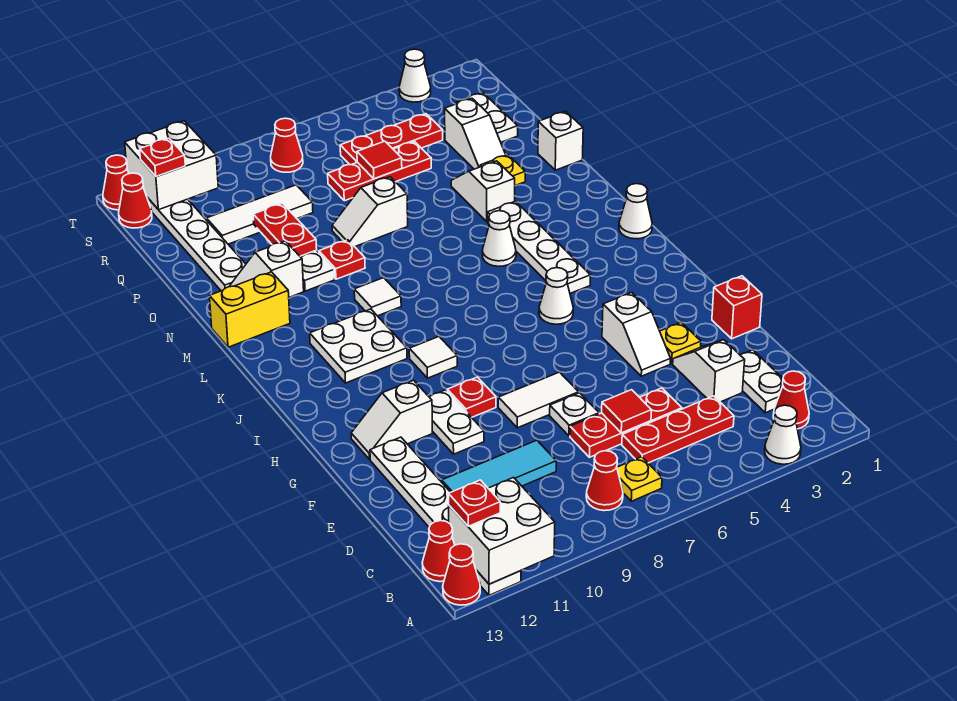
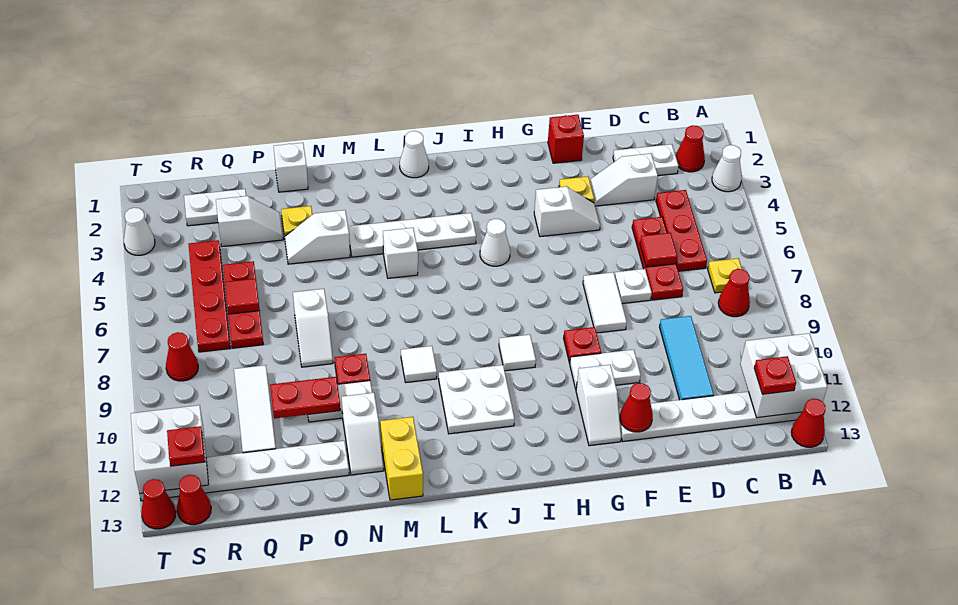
red cone B13 level 1 -> red cone F12 level 2
white cone L5 level 1 -> white brick L5 level 1
red plate R4:R6 level 1 -> red plate R4:R7 level 1

